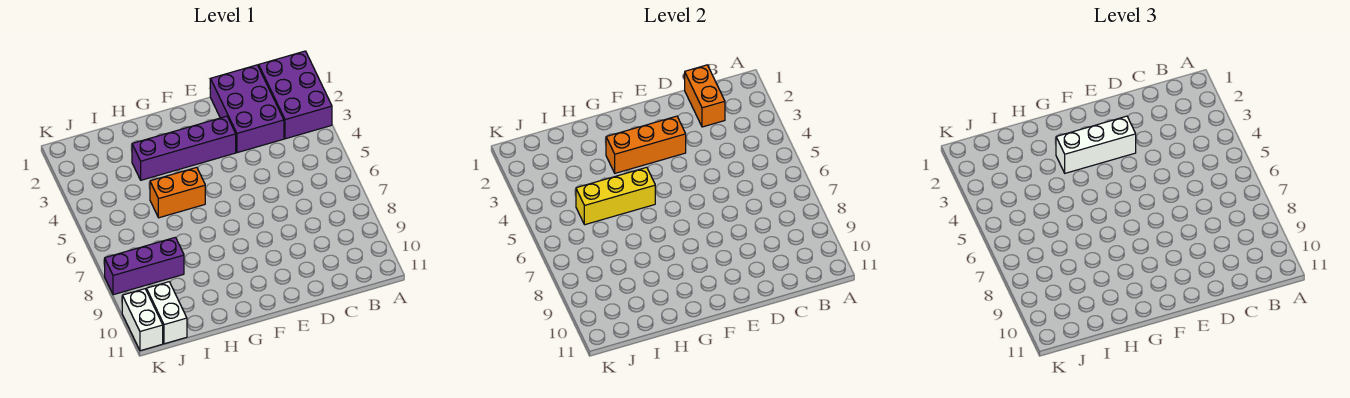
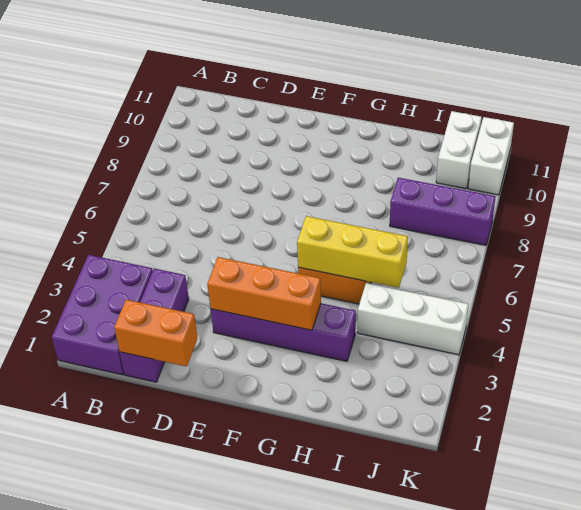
purple brick C1:D3 level 1 -> purple brick C1:C3 level 1
orange brick C1:C2 level 2 -> orange brick C1:D1 level 2
white brick E3:G3 level 3 -> white brick I4:K4 level 1

